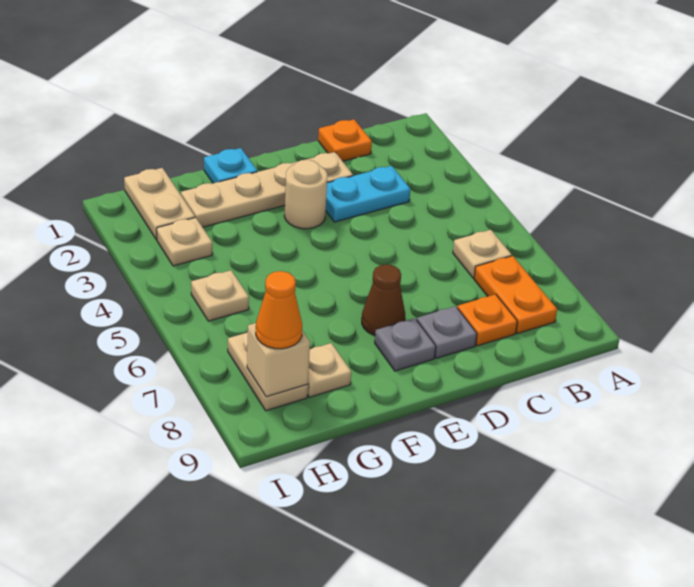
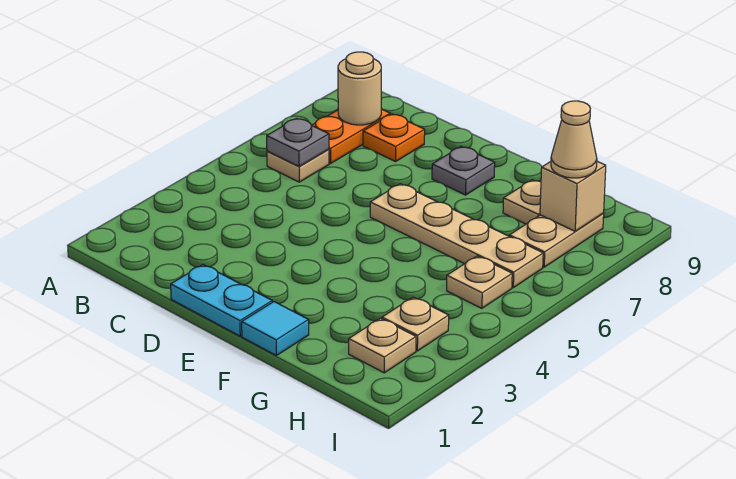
orange plate C1 level 1 -> none
cyan plate C3:D3 level 1 -> cyan plate D1:E1 level 1
tan plate D2:G2 level 1 -> tan plate E6:H6 level 1
grey plate D8 level 1 -> grey plate B6 level 2
tan round brick E3 level 1 -> tan round brick B8 level 2
brown cone E7 level 1 -> none
cyan plate F1 level 1 -> cyan tile F1 level 1
tan plate H1:H2 level 1 -> tan plate H2 level 1
orange cone H8 level 3 -> tan cone H8 level 3

